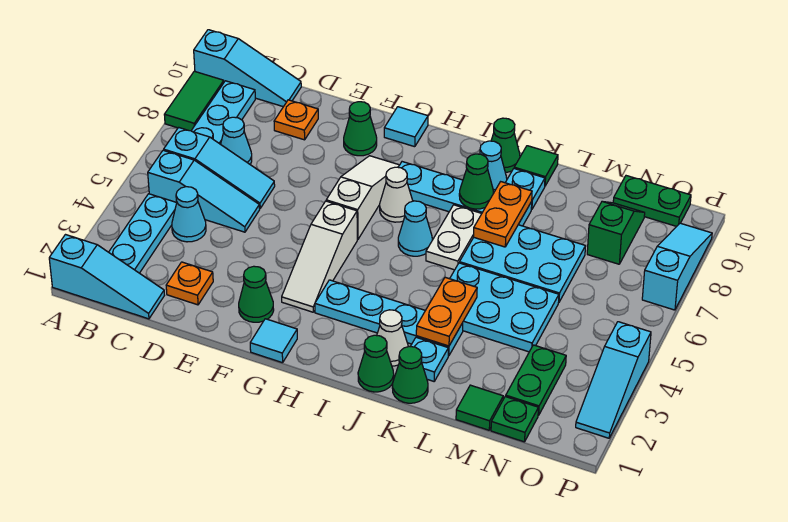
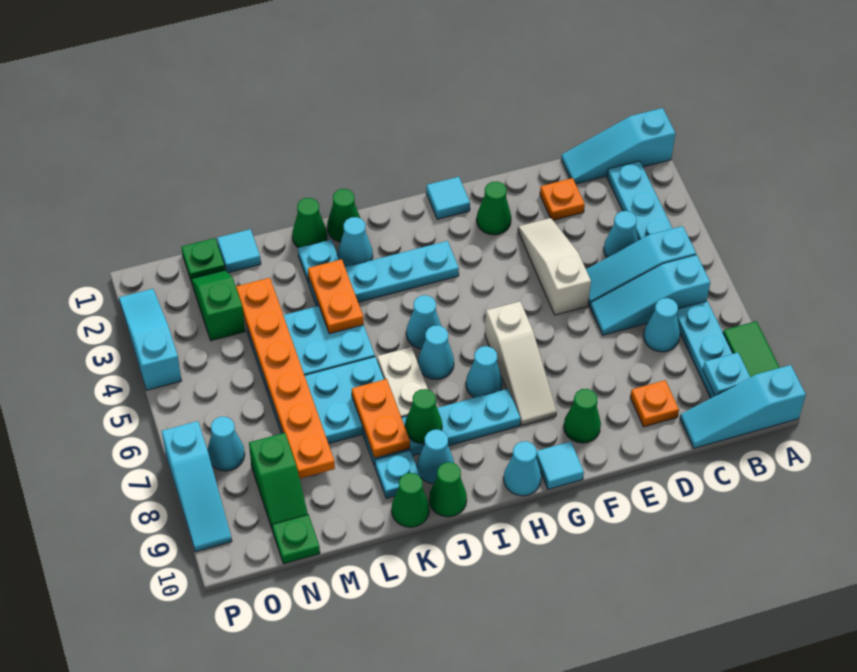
none -> cyan plate B9 level 2
white slope G3:G5 level 1 top 5 -> white slope E3:E5 level 1 top 5
white cone H7 level 1 -> cyan cone H7 level 1
none -> cyan cone H10 level 1
none -> cyan cone I5 level 1
white cone J2 level 1 -> cyan cone J2 level 1
green tile K10 level 1 -> green cone K10 level 1
green tile M1 level 1 -> cyan tile M1 level 1
none -> orange plate M3:M8 level 2
green plate N2:N3 level 1 -> green slope N2:N3 level 1 top 3
green plate N10:O10 level 1 -> green plate N10 level 1
none -> cyan cone O7 level 1

